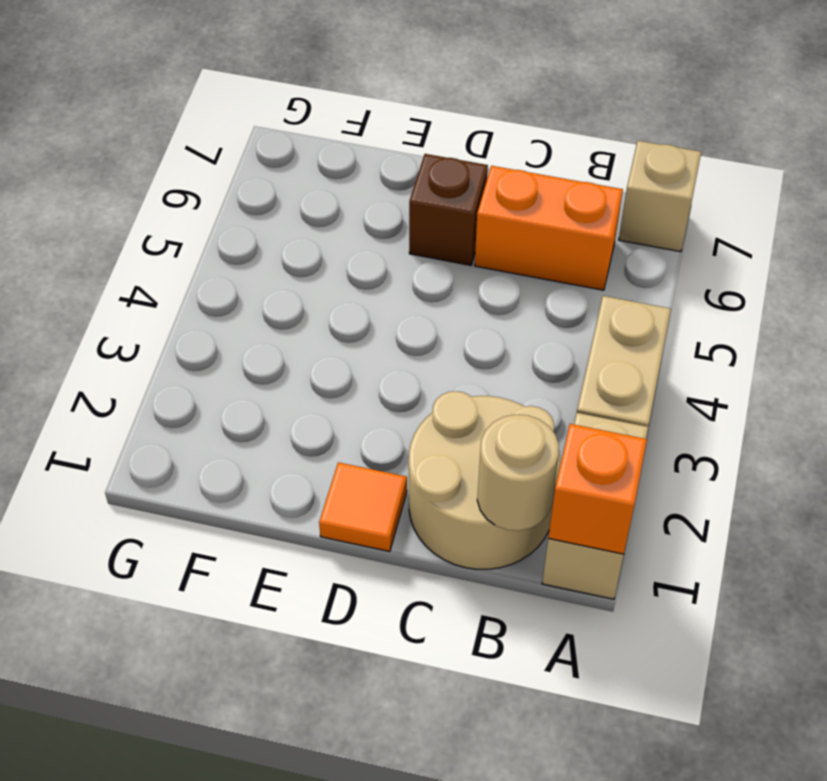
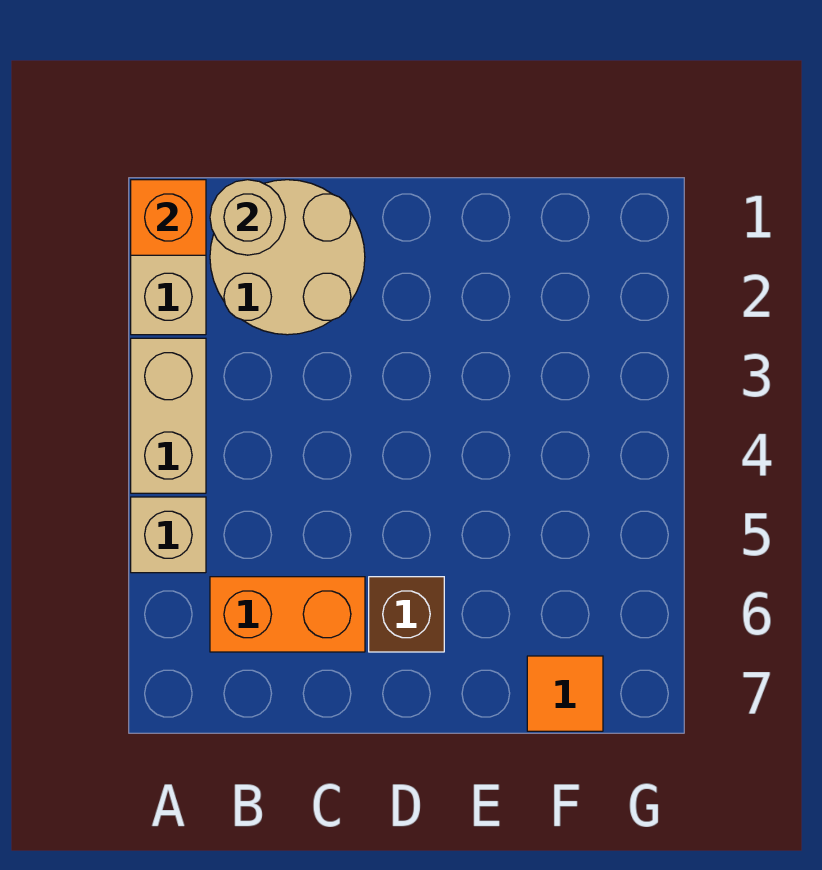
tan brick A7 level 1 -> tan brick A5 level 1
orange tile D1 level 1 -> orange tile F7 level 1

